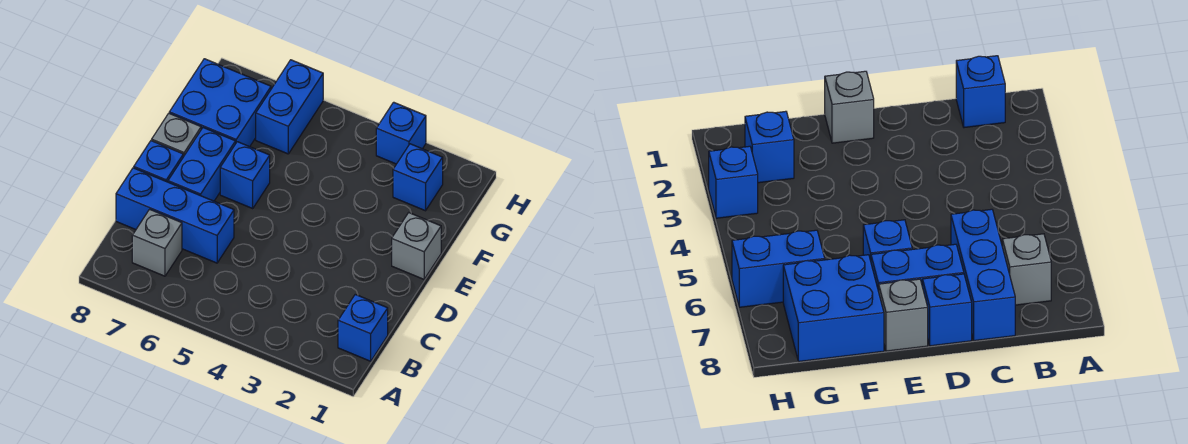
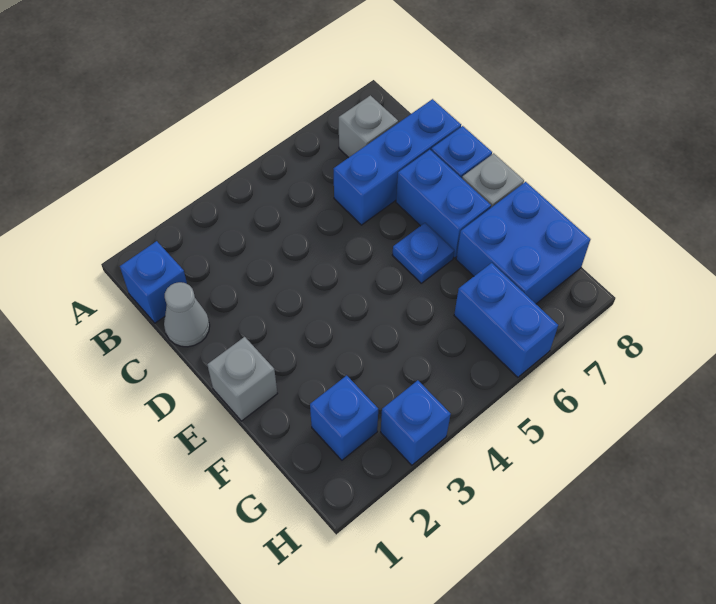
none -> grey cone C1 level 1
blue brick E6 level 1 -> blue plate E6 level 1

